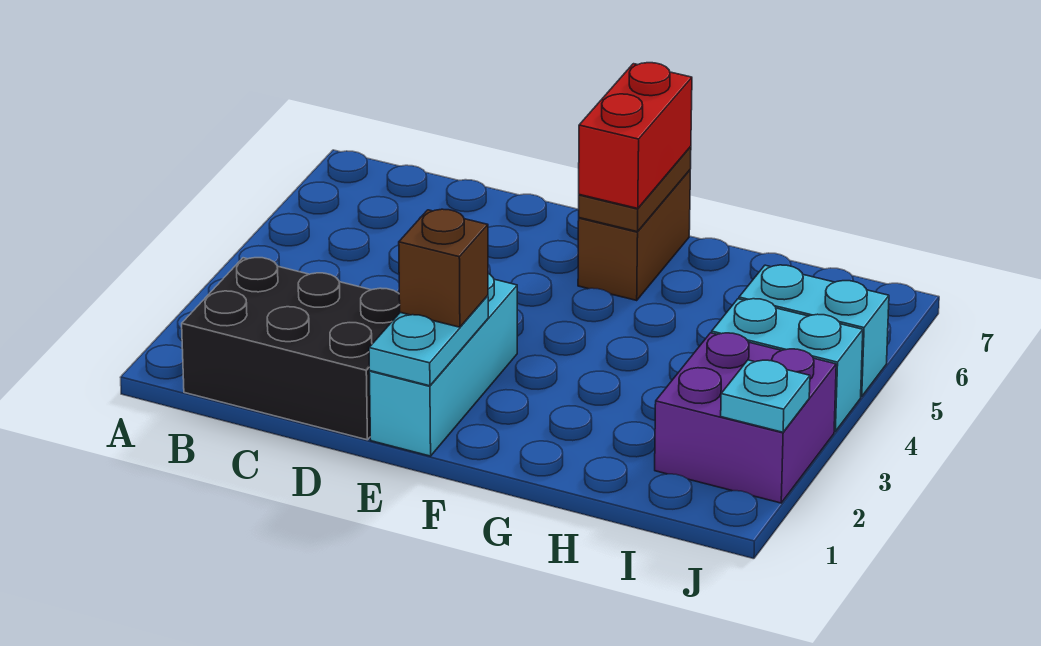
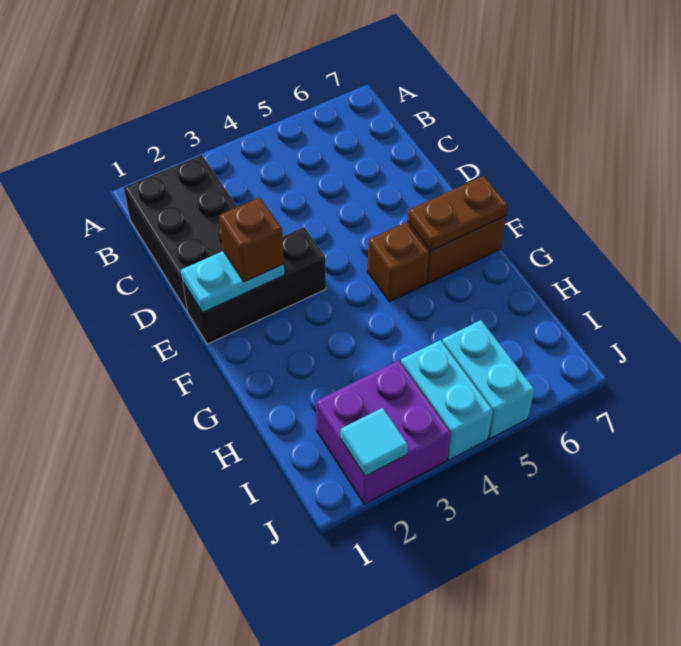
cyan brick E1:E3 level 1 -> black brick E1:E3 level 1
none -> brown brick F5 level 1
red brick F6:F7 level 3 -> none
cyan plate J2 level 2 -> cyan tile J2 level 2

